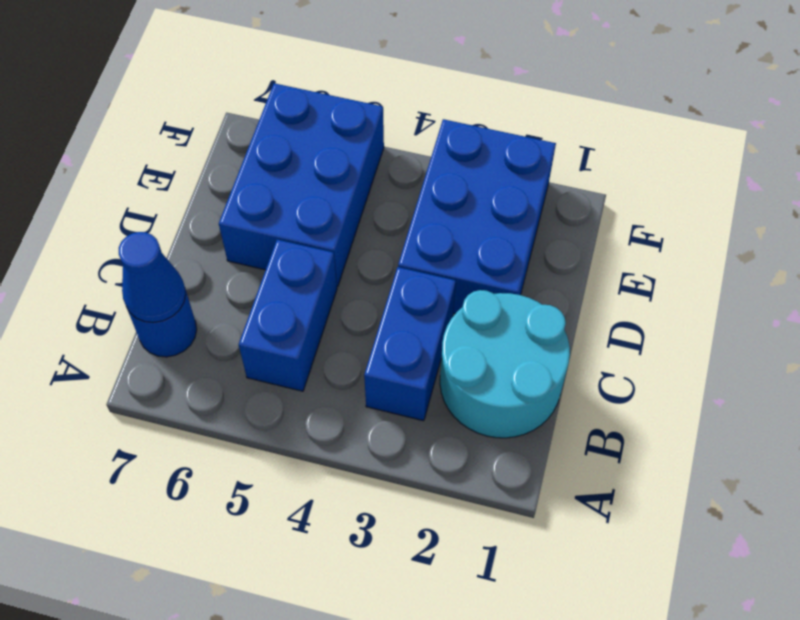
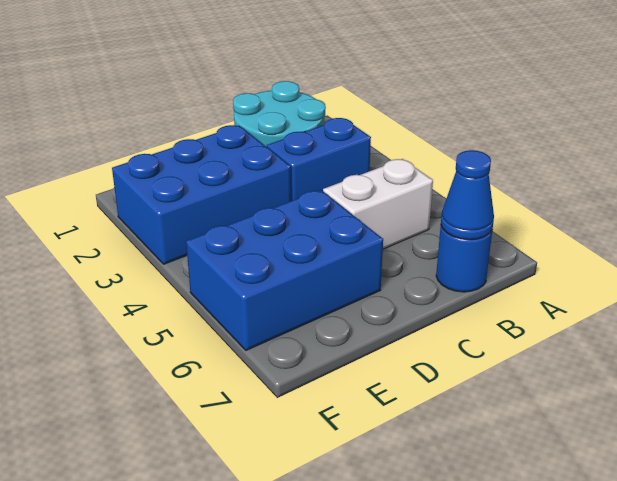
blue brick B5:C5 level 1 -> white brick B5:C5 level 1

